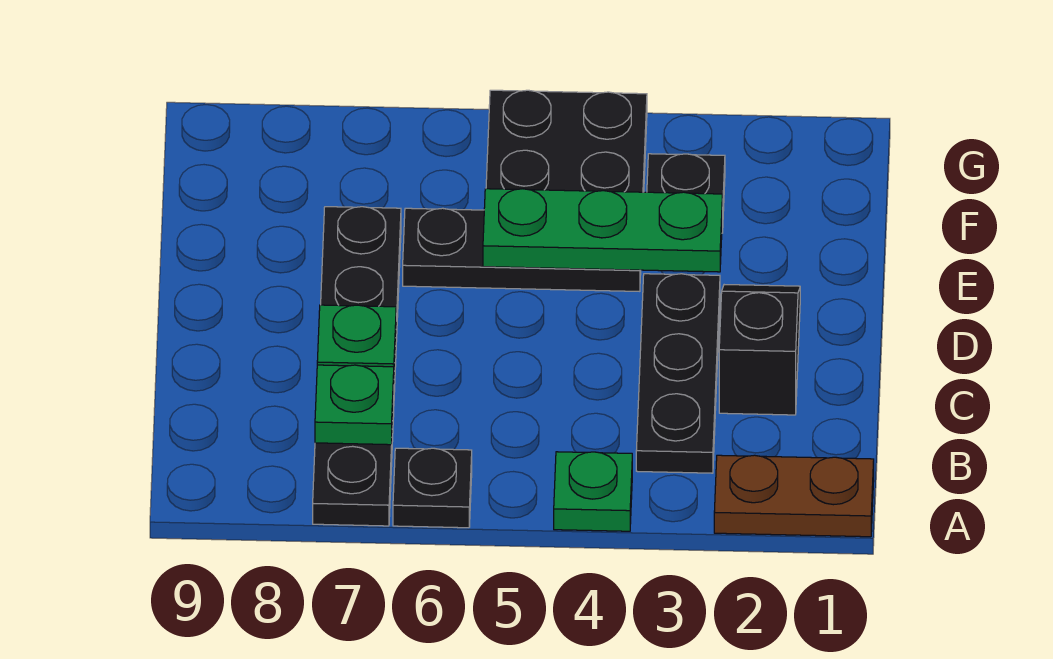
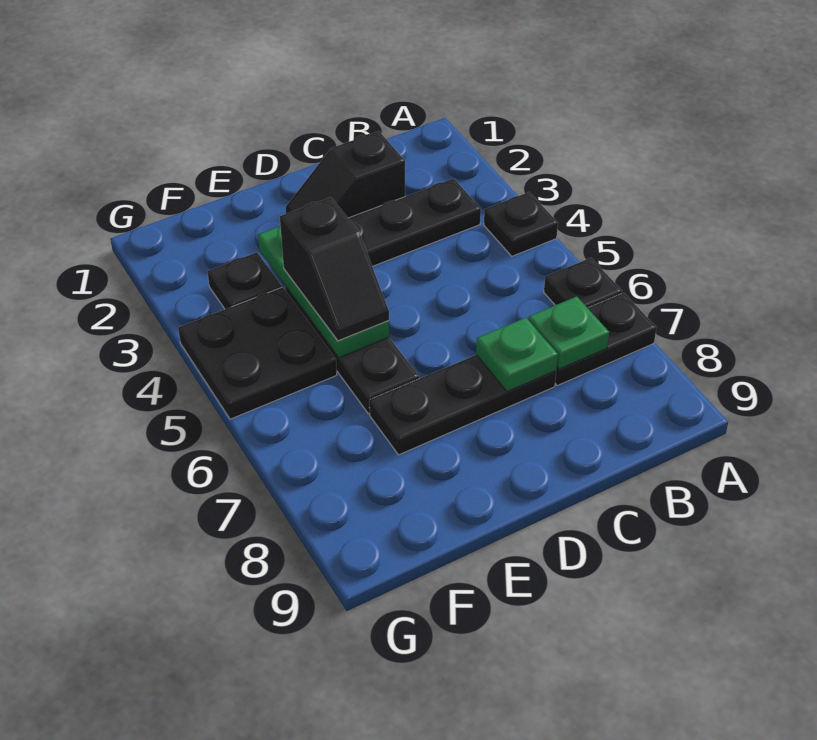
brown plate A1:A2 level 1 -> none
green plate A4 level 1 -> black plate A4 level 1
none -> black slope E4:E5 level 3 top 4

